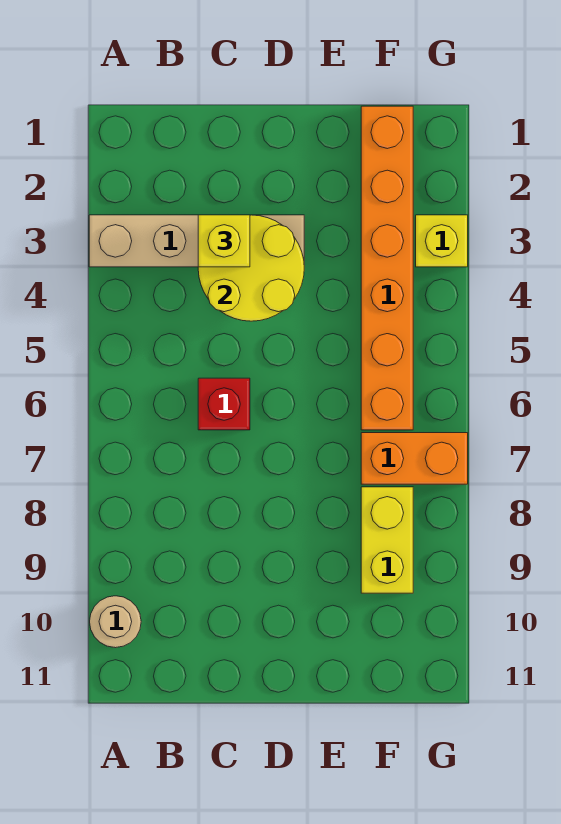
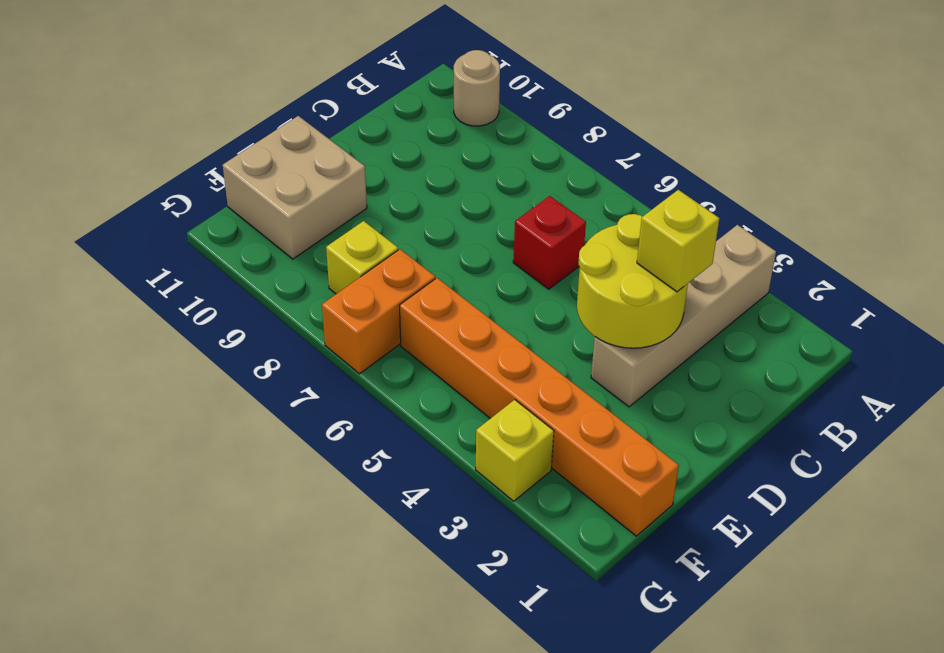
none -> tan brick E10:F11 level 1
yellow brick F8:F9 level 1 -> yellow brick F8 level 1

